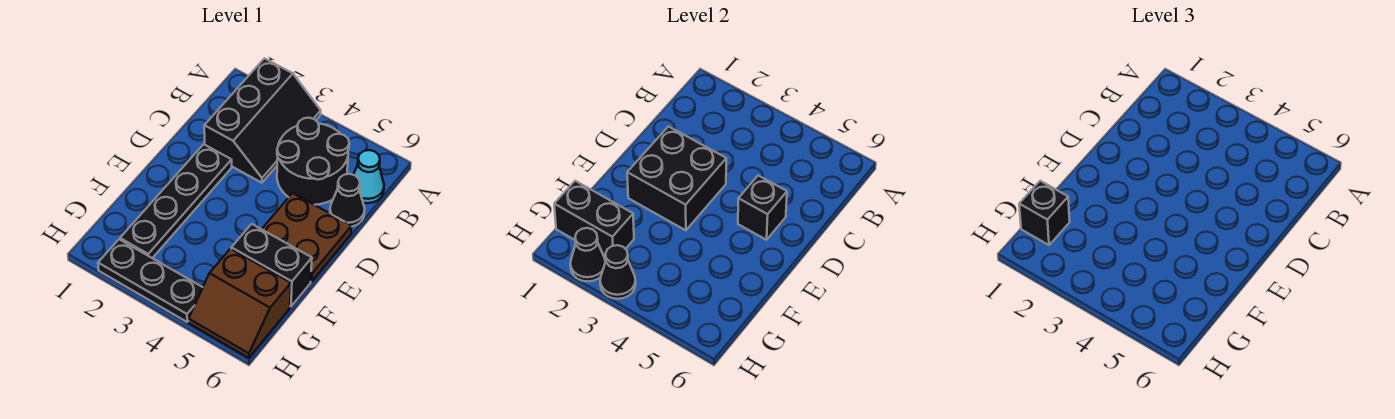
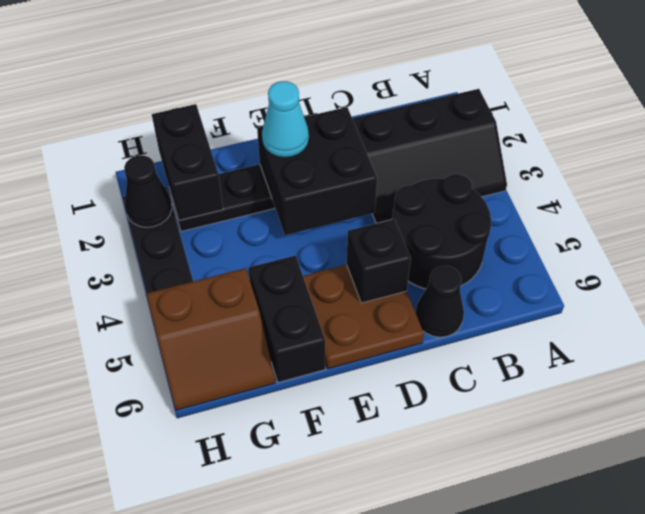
cyan cone B6 level 1 -> cyan cone E2 level 3
black brick G1 level 3 -> none
brown slope G5:H6 level 1 top G -> brown slope G5:H6 level 1 top 5
black cone H3 level 2 -> none

